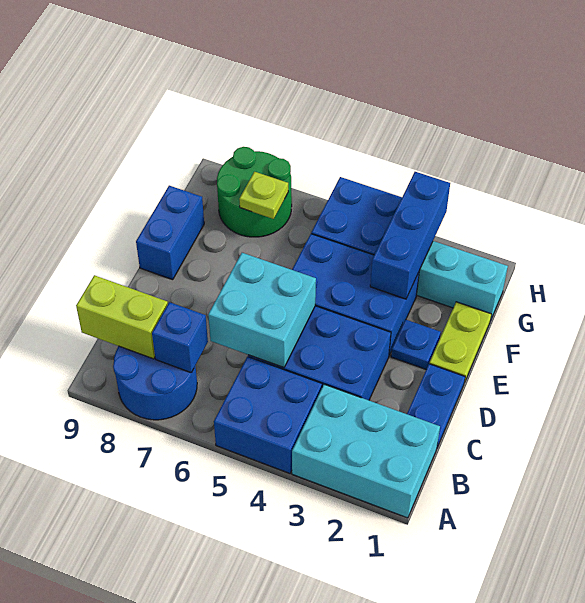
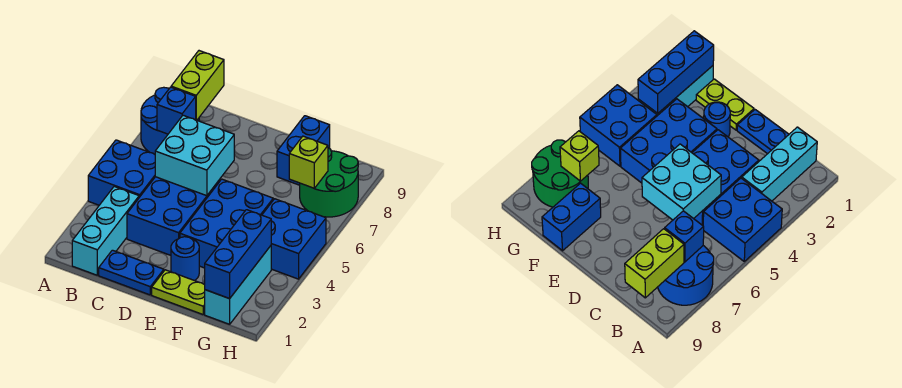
cyan brick A1:B3 level 1 -> cyan brick B1:B3 level 1
blue plate E2 level 1 -> blue round brick E2 level 1
blue brick E9:F9 level 1 -> blue brick F8:F9 level 1
blue brick F3:H3 level 2 -> blue brick G1:G3 level 2
lime plate G7 level 2 -> lime brick G7 level 2

